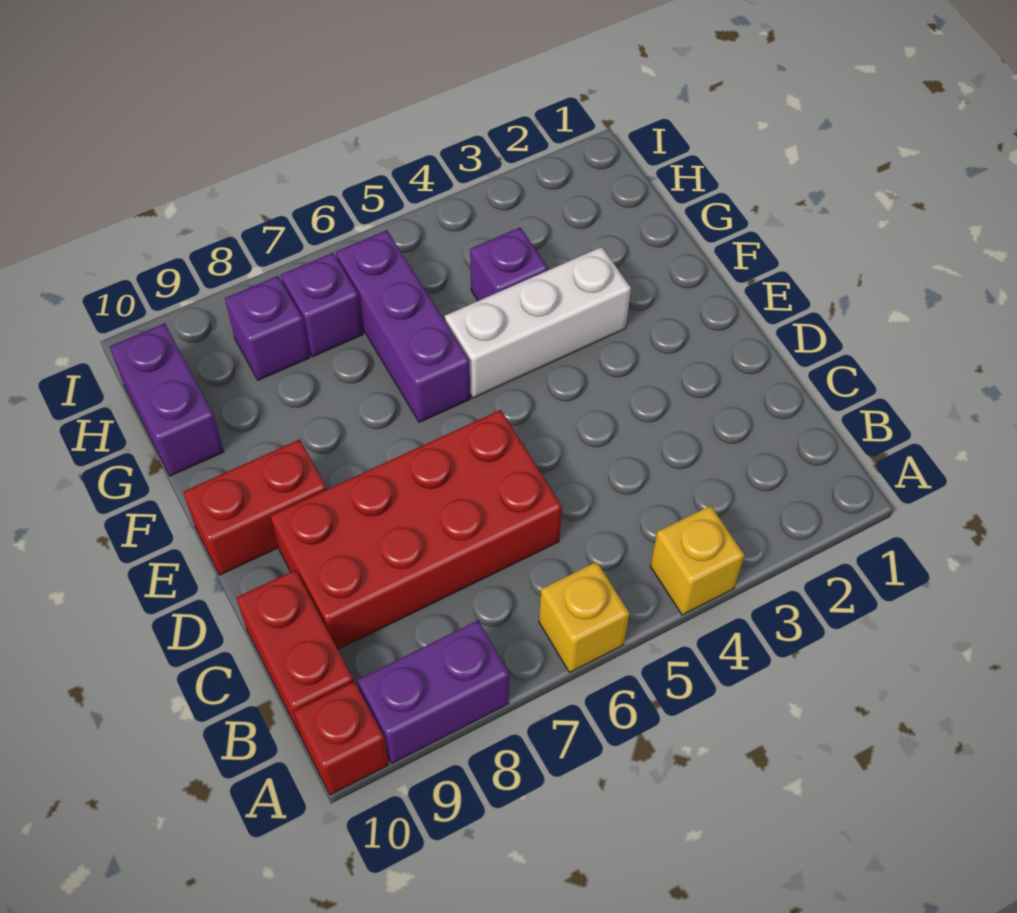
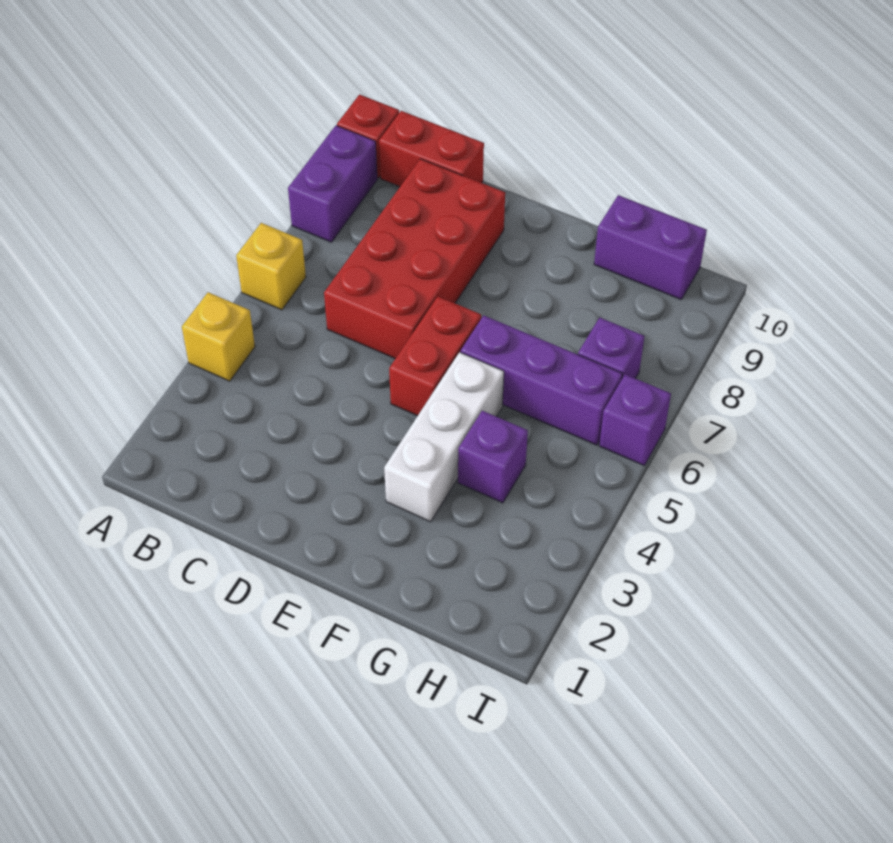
red brick E9:E10 level 1 -> red brick E5:E6 level 1
purple brick H8 level 1 -> purple brick I6 level 1

